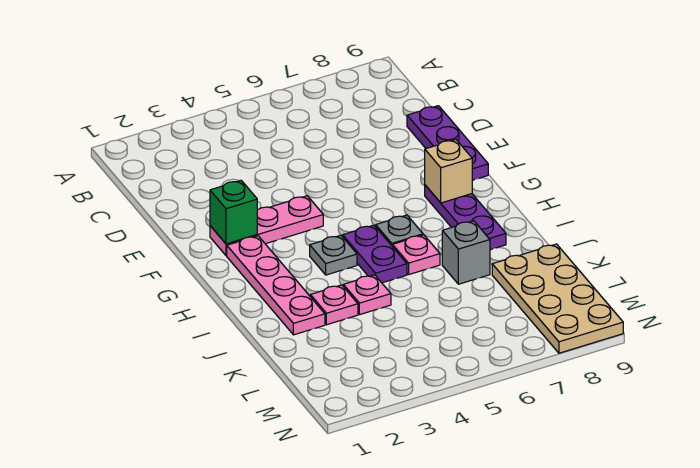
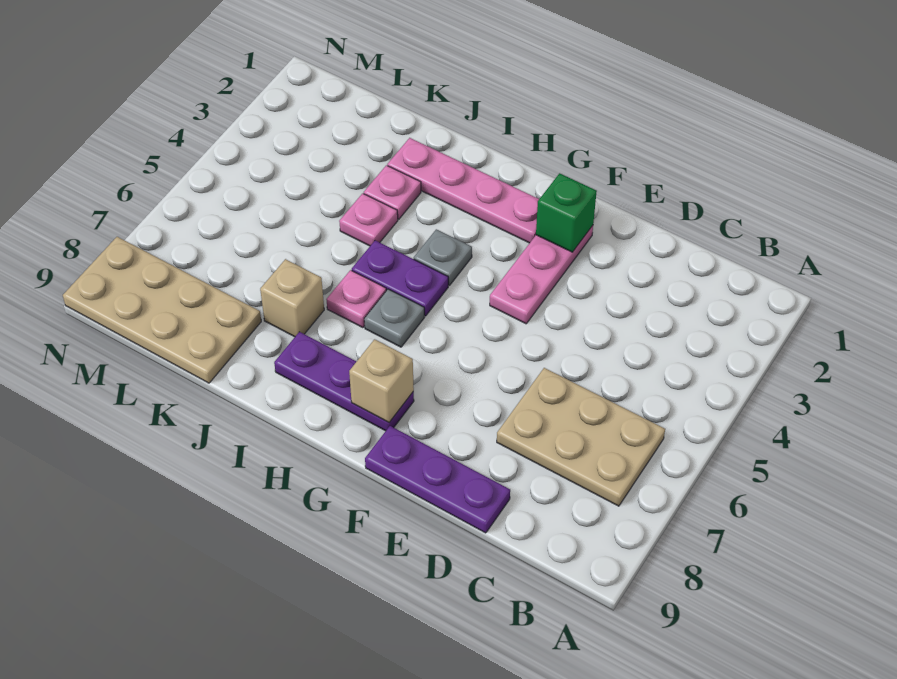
none -> tan plate B6:D7 level 1
grey brick J7 level 1 -> tan brick J7 level 1

